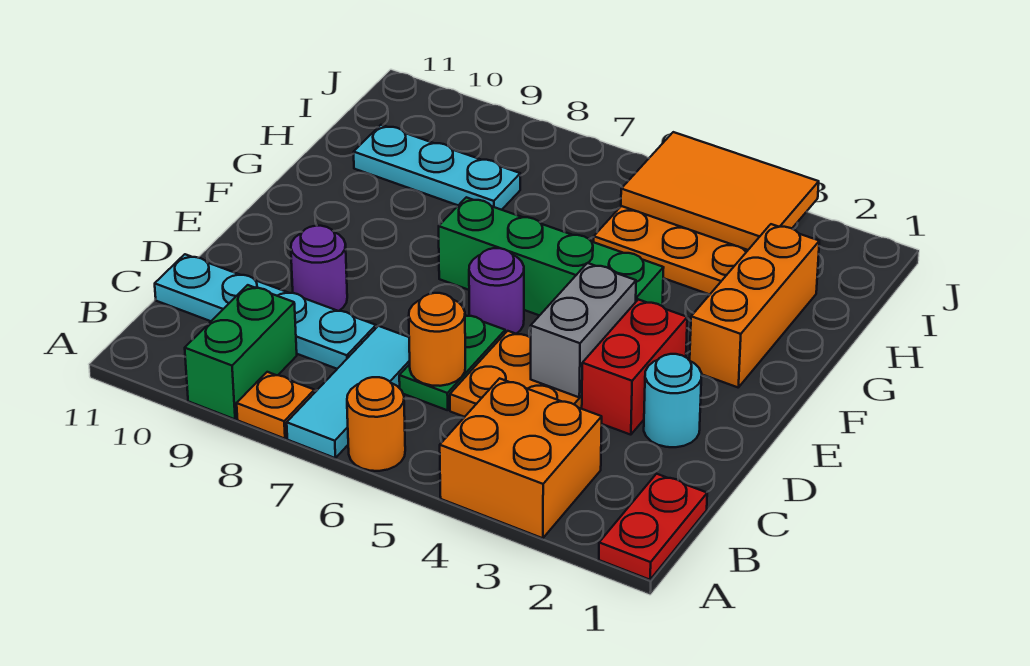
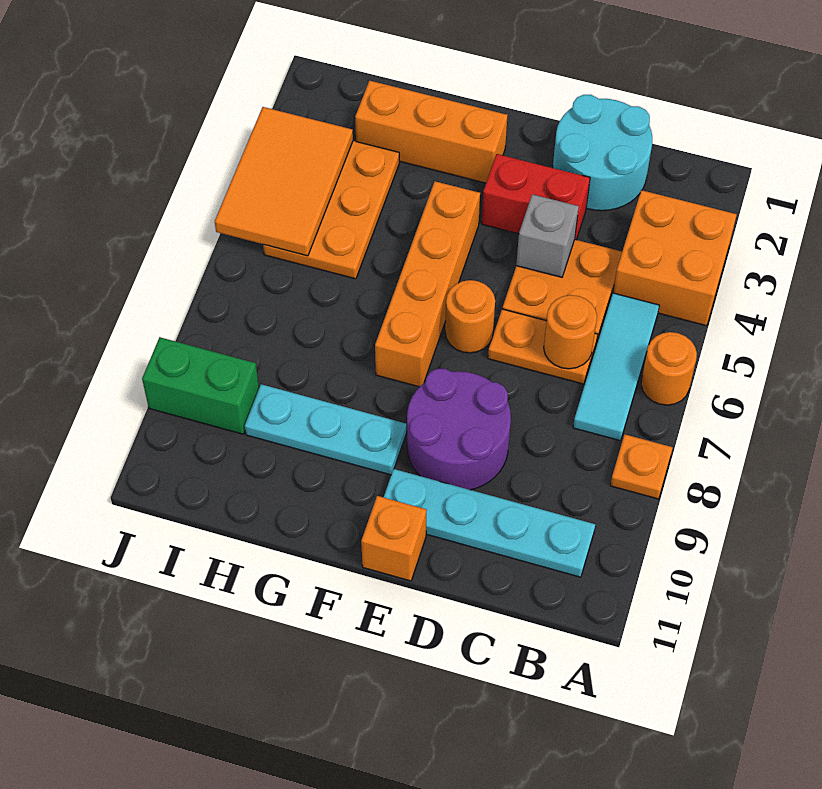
red plate A1:B1 level 1 -> none
cyan tile A7:C7 level 1 -> cyan tile B5:B7 level 1
green brick A9:B9 level 1 -> green brick I9:J9 level 1
green plate C6:D6 level 1 -> orange plate C6:D6 level 1
cyan plate C8:C11 level 1 -> cyan plate B10:E10 level 1
cyan round brick D2 level 1 -> cyan round brick C1:D2 level 1
grey brick D4:E4 level 2 -> grey brick D4 level 2
purple round brick D9 level 1 -> purple round brick D8:E9 level 1
purple round brick E6 level 1 -> orange round brick E6 level 1
none -> orange brick E11 level 1
green brick F4:F7 level 1 -> orange brick F4:F7 level 1
cyan plate H8:H10 level 1 -> cyan plate F9:H9 level 1

